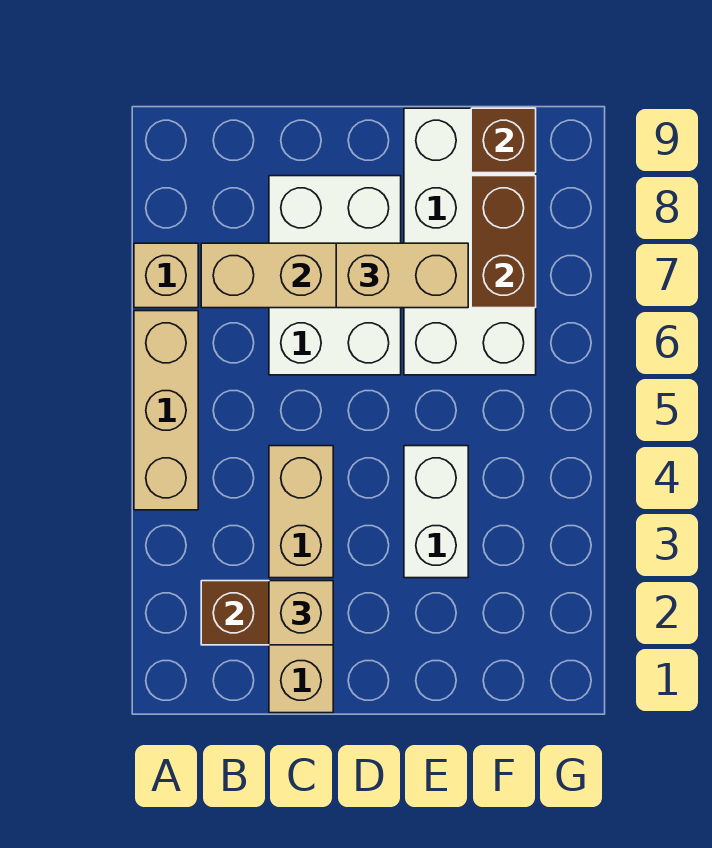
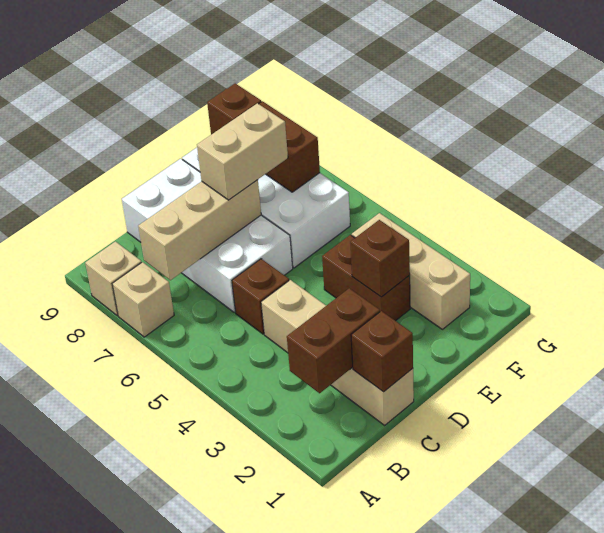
tan brick A4:A6 level 1 -> tan brick F2:F4 level 1
none -> brown brick C1 level 2
tan brick C2 level 3 -> tan brick A8 level 1
none -> brown brick C5 level 1
white brick C6:D8 level 1 -> white brick C6:D9 level 1
white brick E3:E4 level 1 -> brown brick E3:E4 level 1
none -> brown brick E3 level 2

